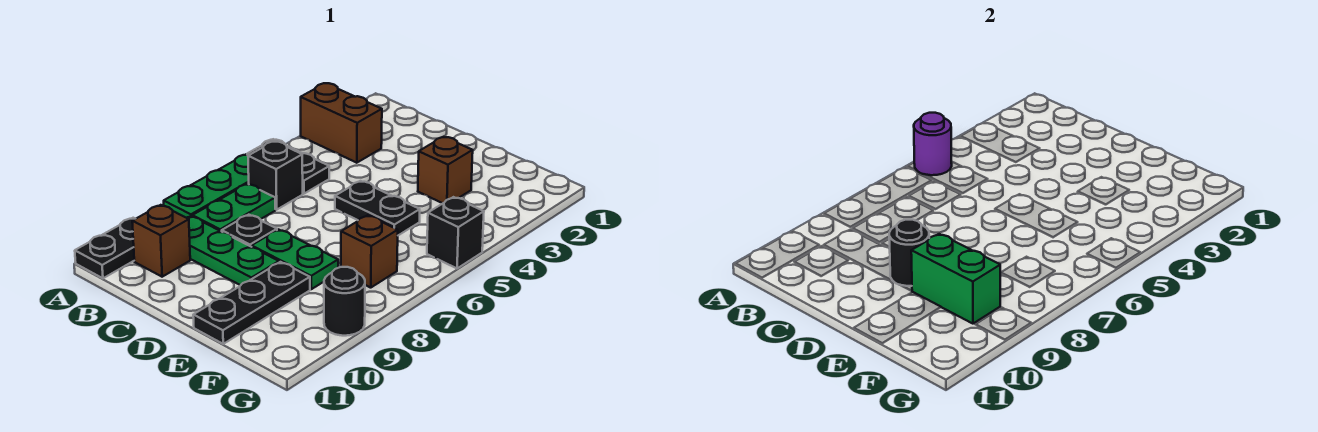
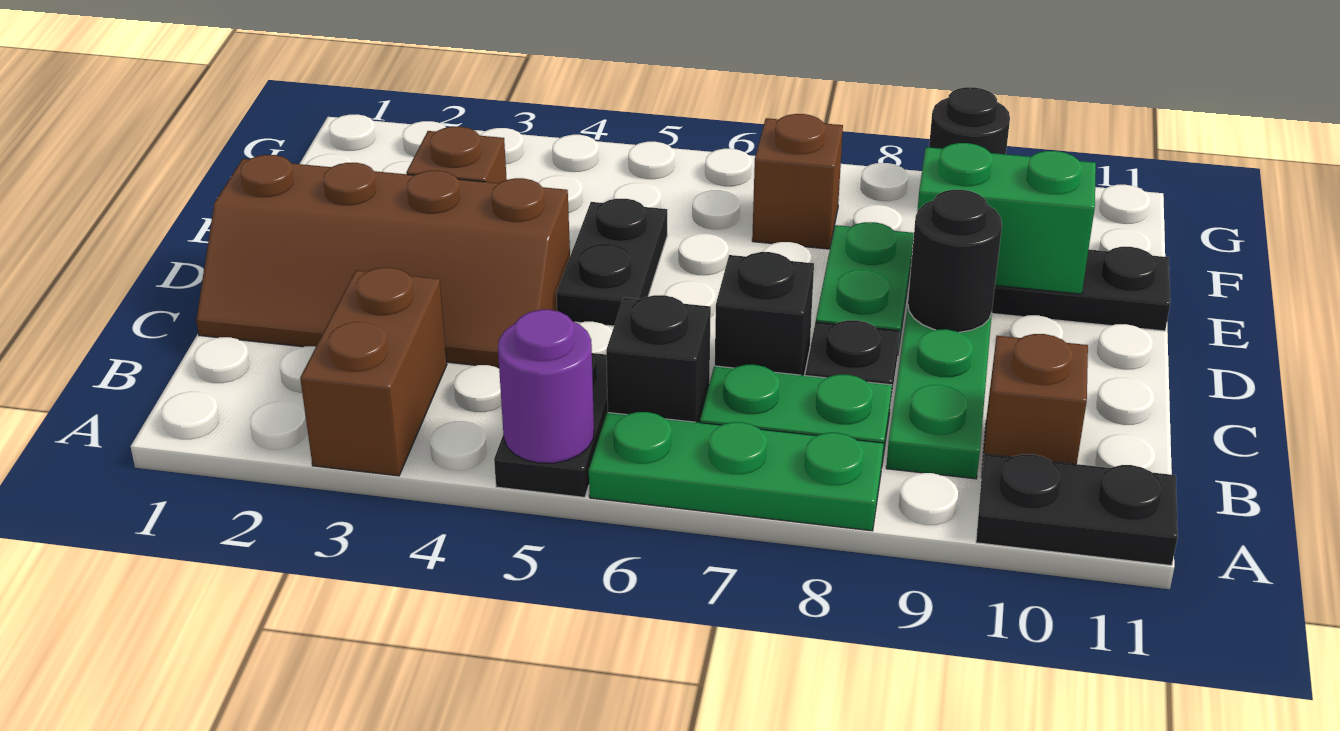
none -> brown slope C1:D4 level 1 top D
green brick E9:F9 level 2 -> green brick E9:E10 level 2
black brick G5 level 1 -> black brick C7 level 1

